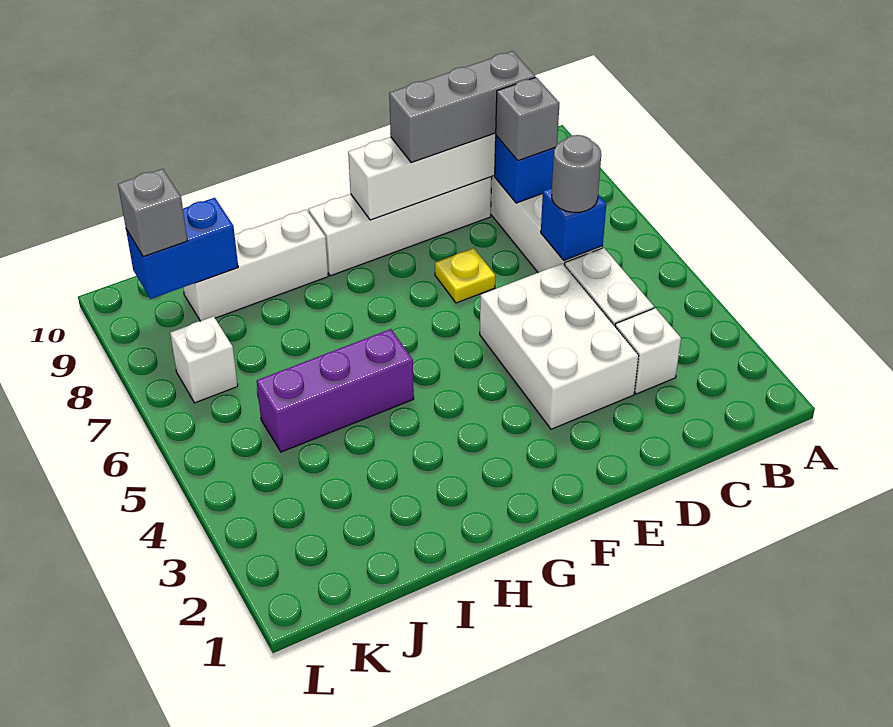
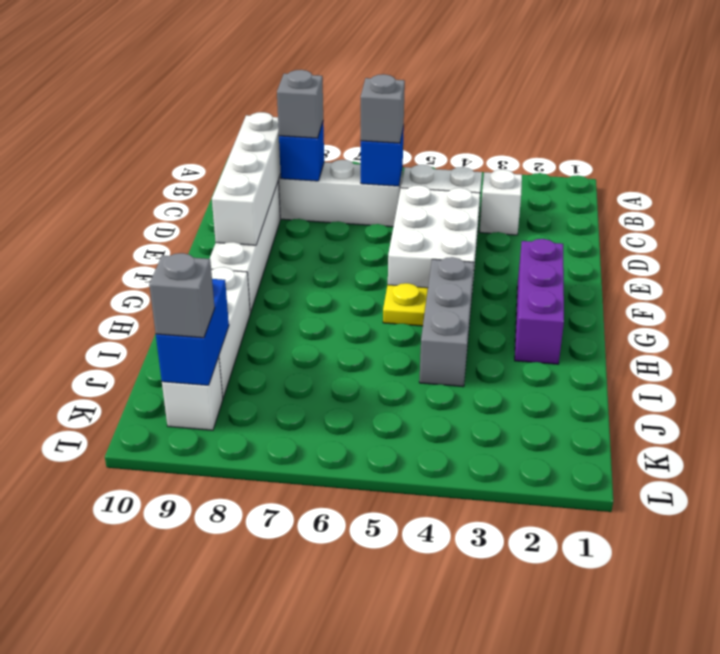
grey round brick C6 level 3 -> grey brick C6 level 3
grey brick C9:E9 level 3 -> grey brick G4:I4 level 1
white brick D3:E5 level 1 -> white brick D4:F5 level 1
yellow plate E7 level 1 -> yellow plate G5 level 1
purple brick H5:J5 level 1 -> purple brick F2:H2 level 1
white brick K7 level 1 -> white brick K9 level 1

